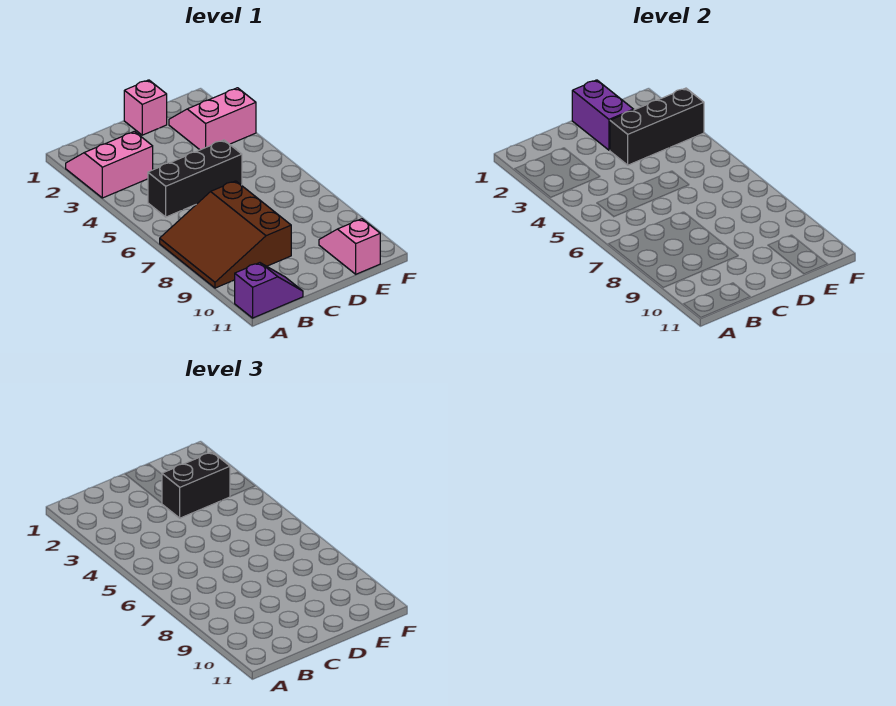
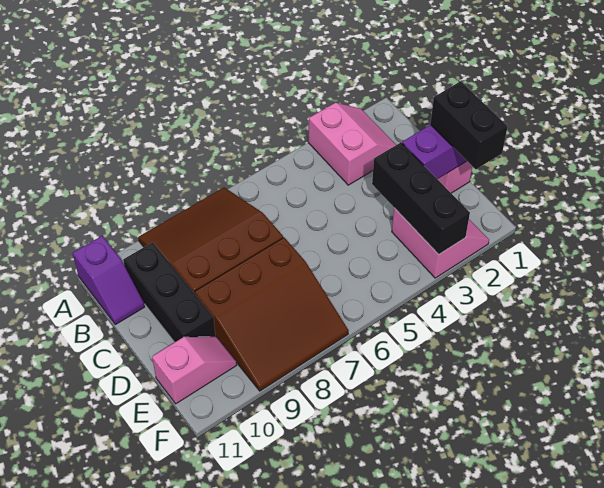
black brick B5:D5 level 1 -> black brick B10:D10 level 1
black brick D3:E3 level 3 -> black brick D1:E1 level 3
none -> brown slope D7:F9 level 1 top D

